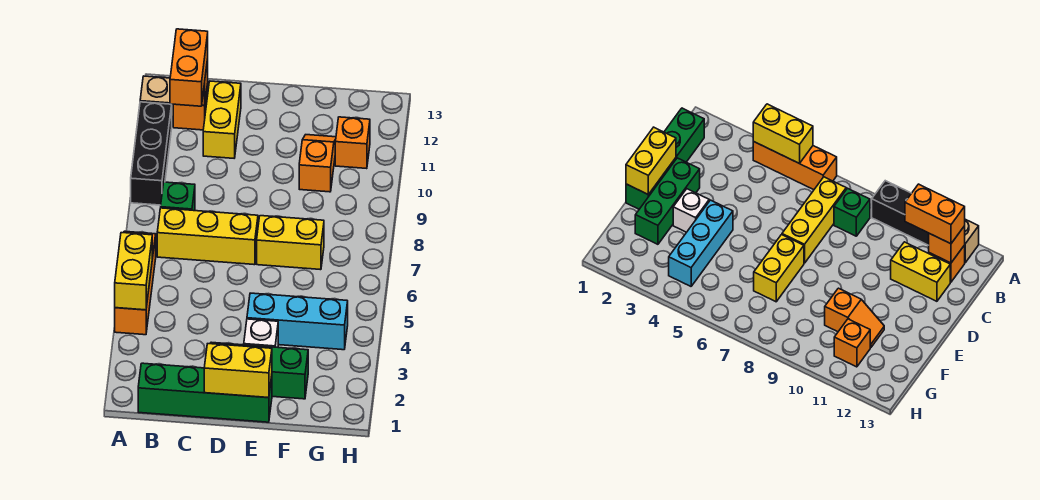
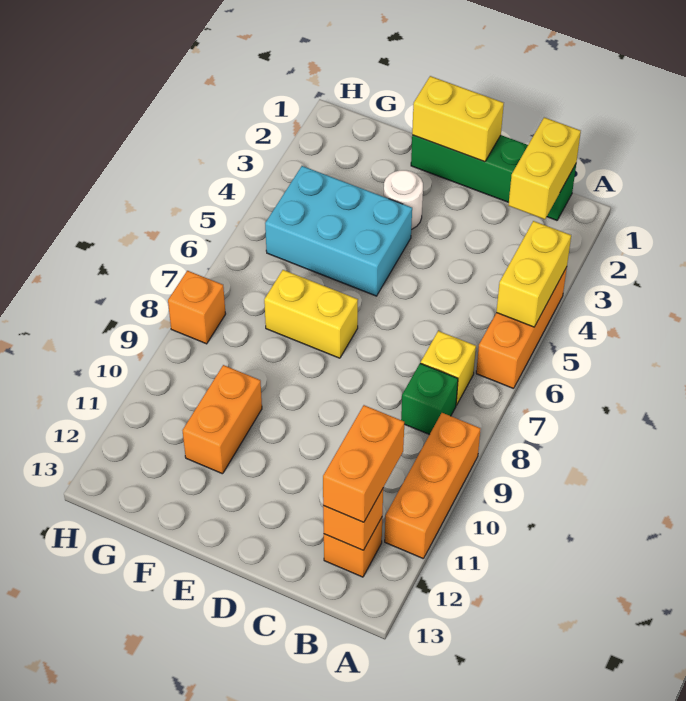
black brick A9:A11 level 1 -> orange brick A9:A11 level 1
tan brick A12 level 1 -> none
yellow brick B7:D7 level 1 -> yellow brick B7 level 1
yellow brick C11:C12 level 1 -> yellow brick B1:B2 level 2
green brick D2:F2 level 1 -> none
white brick E3 level 1 -> white round brick E3 level 1
cyan brick E4:G4 level 1 -> cyan brick E4:G5 level 1
orange slope F10:F11 level 1 top 10 -> orange brick F10:F11 level 1
orange brick G11 level 1 -> orange brick H8 level 1

